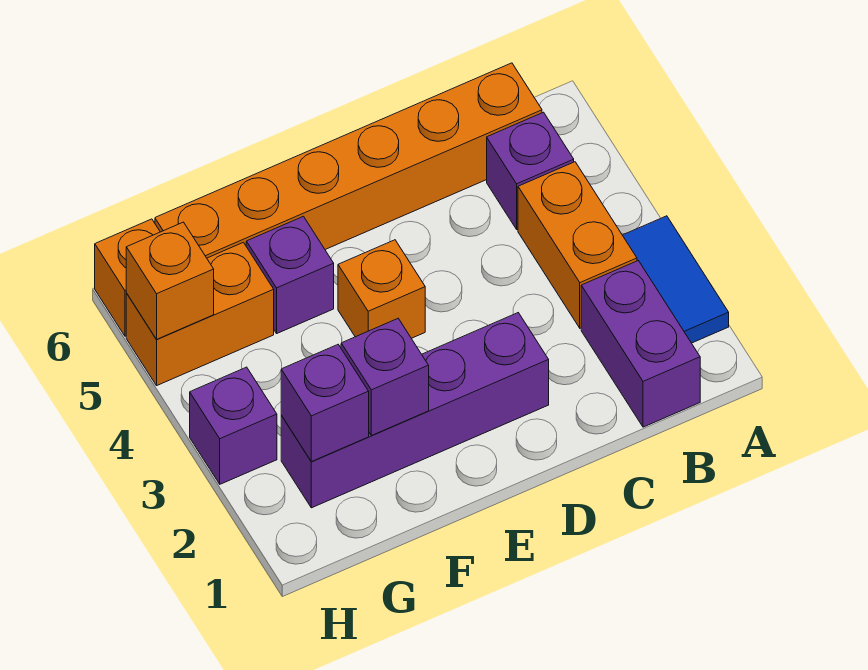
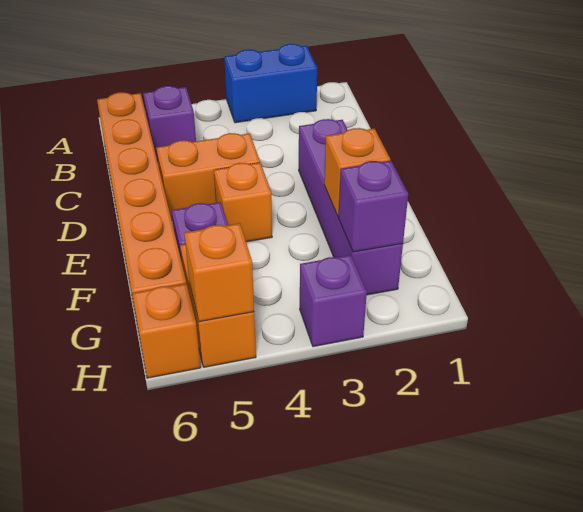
blue tile A2:A3 level 1 -> blue brick A2:A3 level 1
purple brick B1:B2 level 1 -> none
orange brick B3:B4 level 1 -> orange brick D4:D5 level 1
purple brick F2 level 2 -> orange brick F2 level 2

